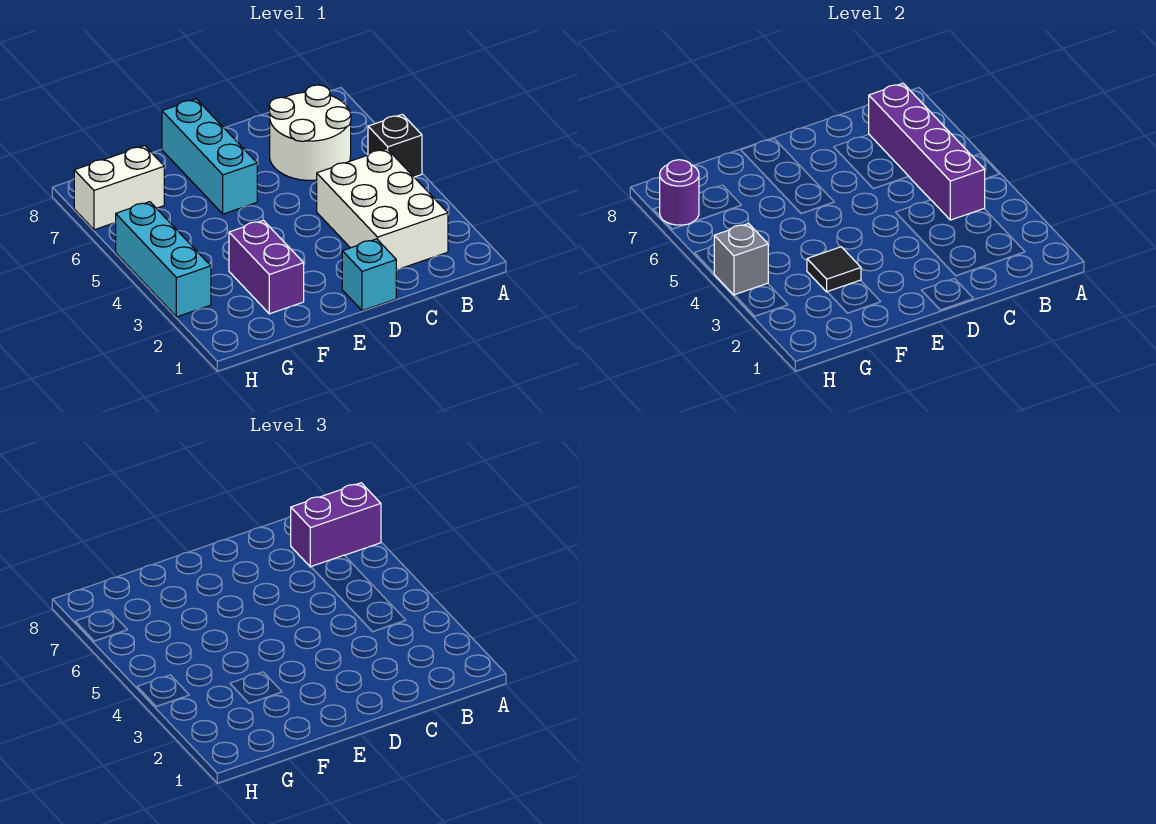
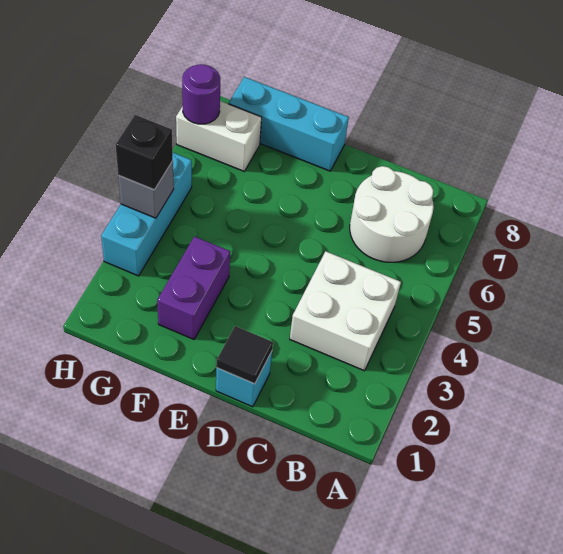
black brick A5 level 1 -> black brick H4 level 3
purple brick A7:B7 level 3 -> none
white brick B2:C4 level 1 -> white brick B3:C4 level 1
purple brick B4:B7 level 2 -> none
cyan brick E6:E8 level 1 -> cyan brick E8:G8 level 1
black tile F3 level 2 -> black tile D1 level 2

